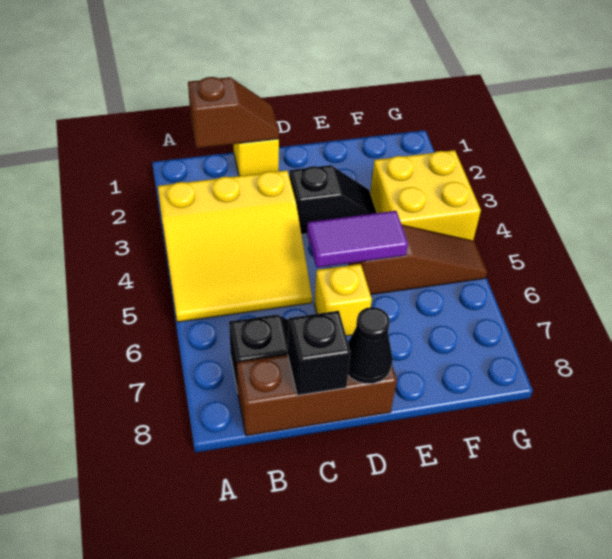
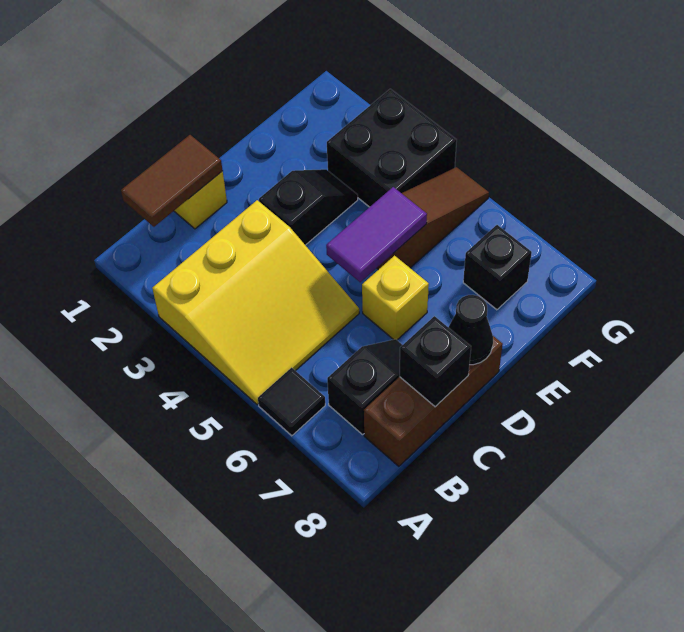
none -> black tile A6 level 1
brown slope B1:C1 level 2 top B -> brown tile B1:C1 level 2
yellow brick F3:G4 level 1 -> black brick F3:G4 level 1
none -> black brick F7 level 1

